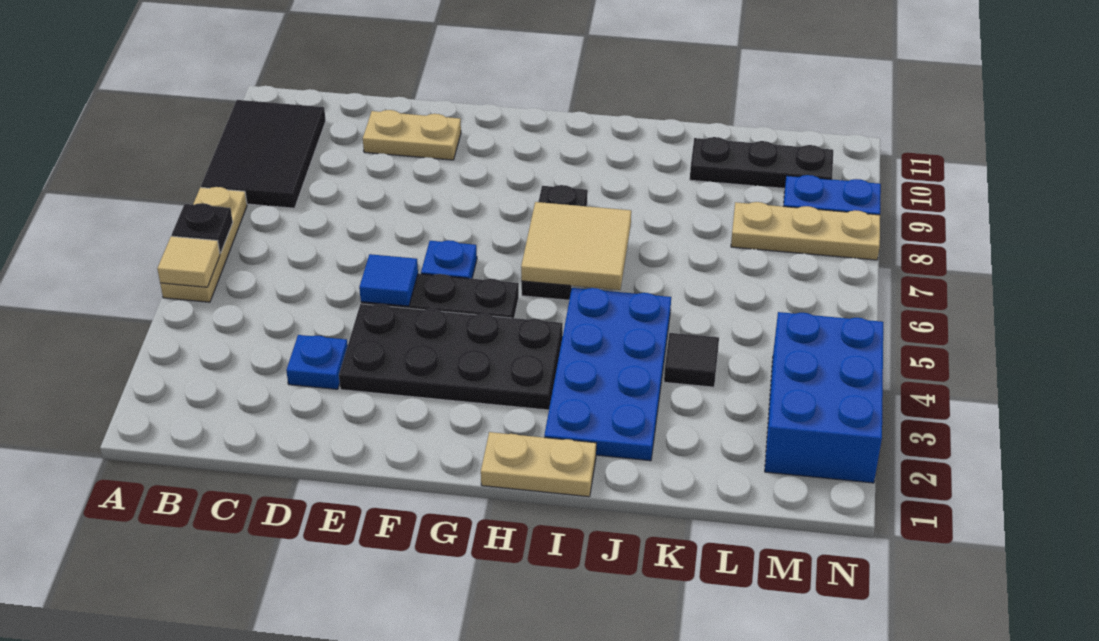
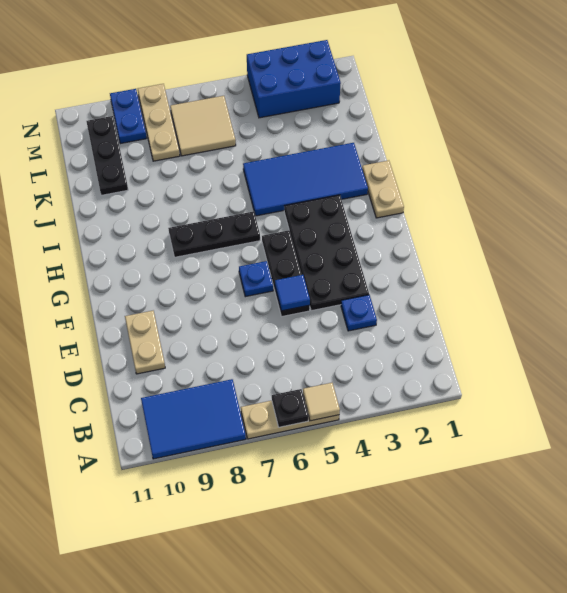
black tile A8:B10 level 1 -> blue tile A8:B10 level 1
tan tile H6:I7 level 2 -> tan tile L6:M7 level 1
blue plate I2:J5 level 1 -> blue tile I2:J5 level 1
black tile K4 level 1 -> none

